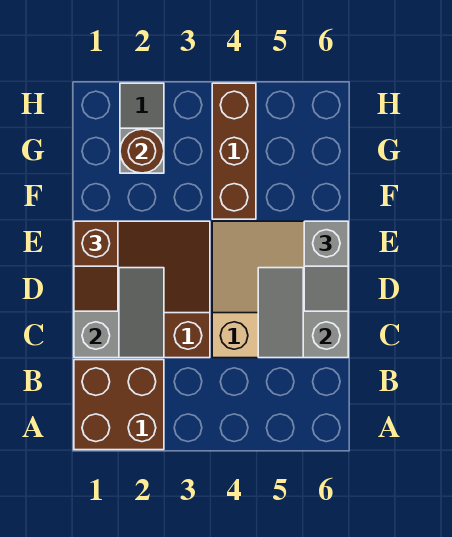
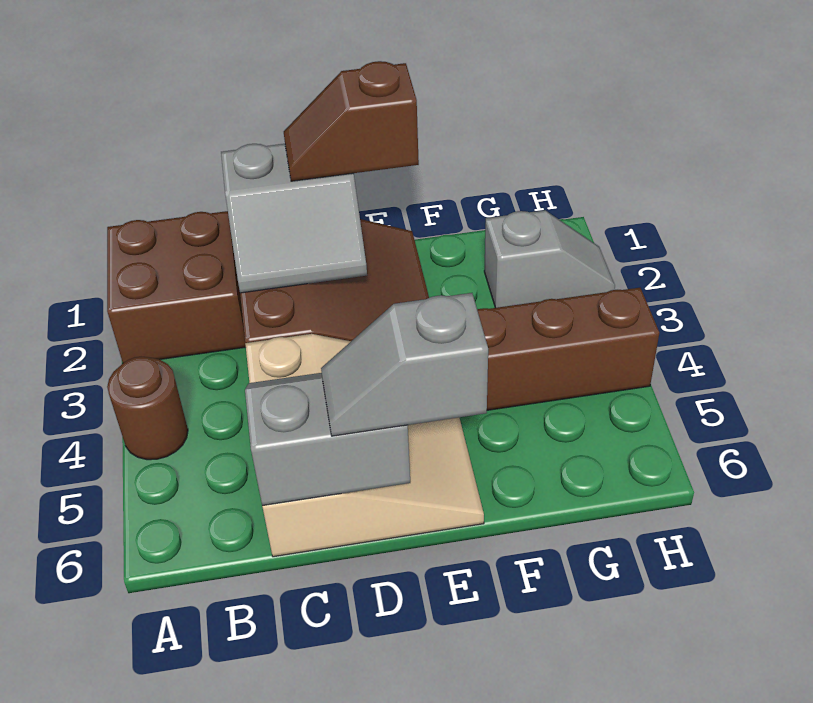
brown round brick G2 level 2 -> brown round brick A4 level 1

